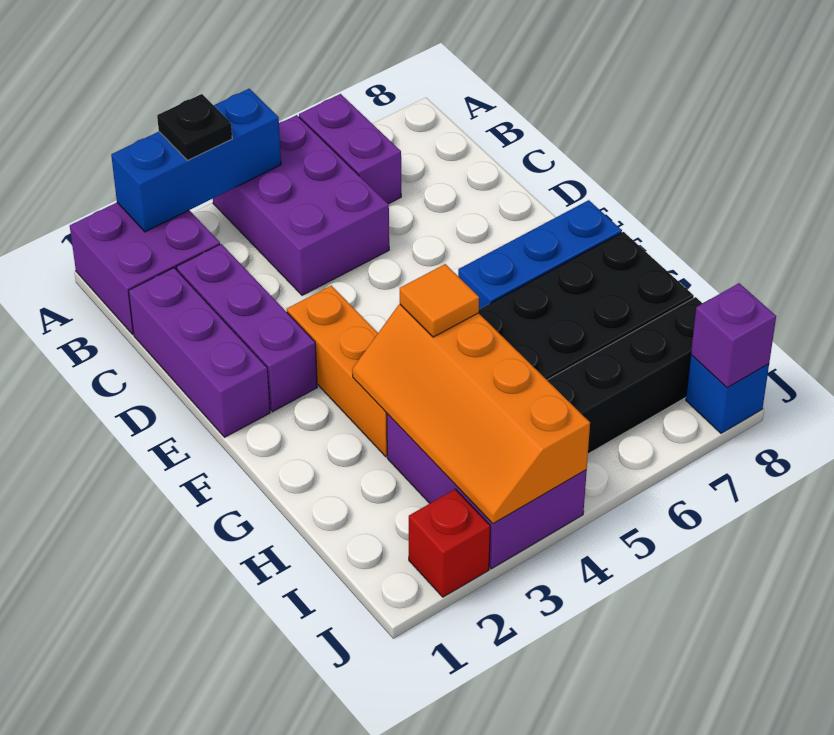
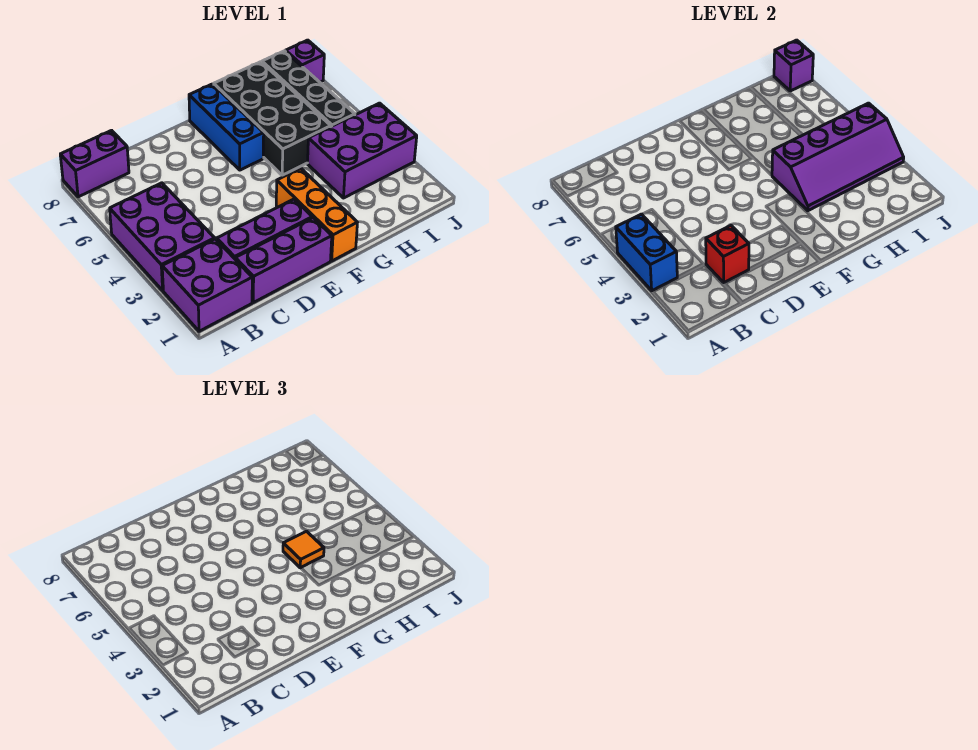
blue brick A2:A4 level 2 -> blue brick A3:A4 level 2
black plate A3 level 3 -> none
purple brick A4:C5 level 1 -> purple brick A3:B5 level 1
purple brick A6:B6 level 1 -> purple brick A8:B8 level 1
orange brick E3:G3 level 1 -> orange brick F1:F3 level 1
orange slope G3:J4 level 2 top 4 -> purple slope G3:J4 level 2 top 4
red brick J2 level 1 -> red brick C2 level 2
blue brick J8 level 1 -> purple brick J8 level 1

